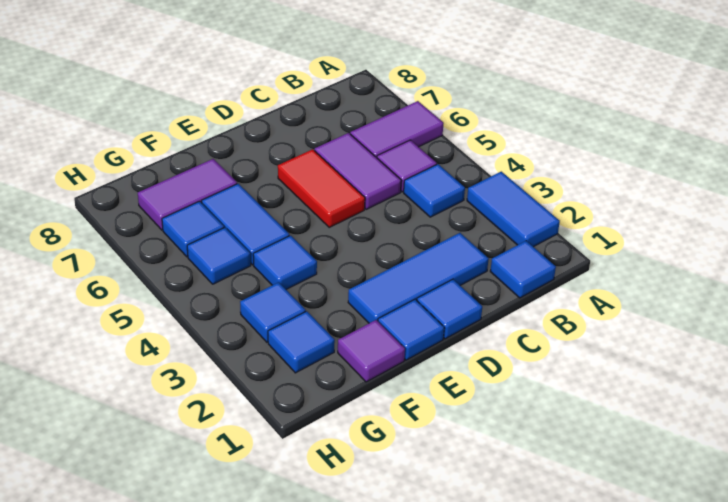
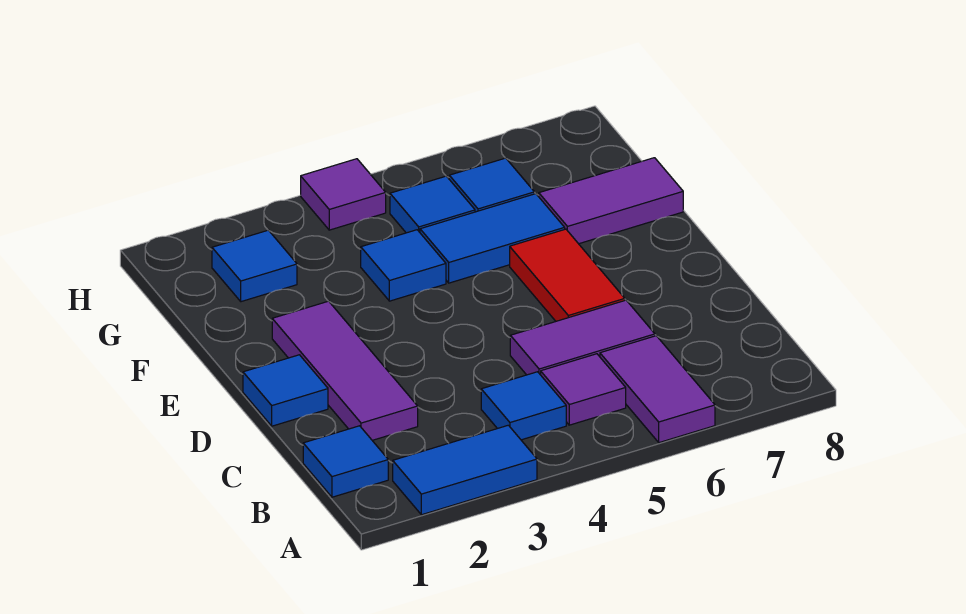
blue tile C2:E2 level 1 -> purple tile C2:E2 level 1
red tile D5:D6 level 1 -> red tile D6:E6 level 1
blue tile E1 level 1 -> none
purple tile F1 level 1 -> purple tile H4 level 1
purple tile F7:G7 level 1 -> purple tile F7:F8 level 1
blue tile G3 level 1 -> none

